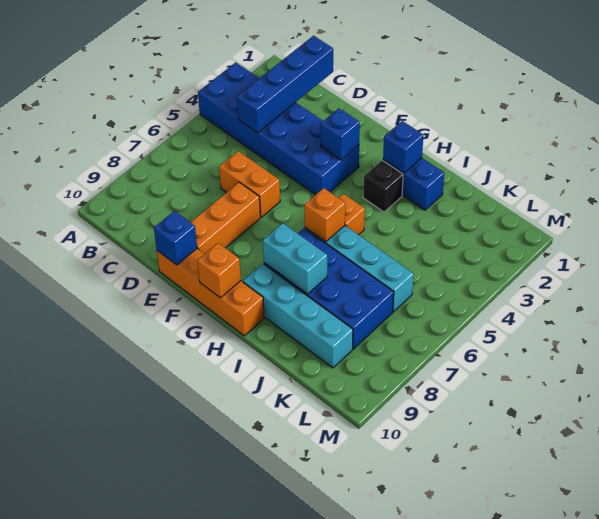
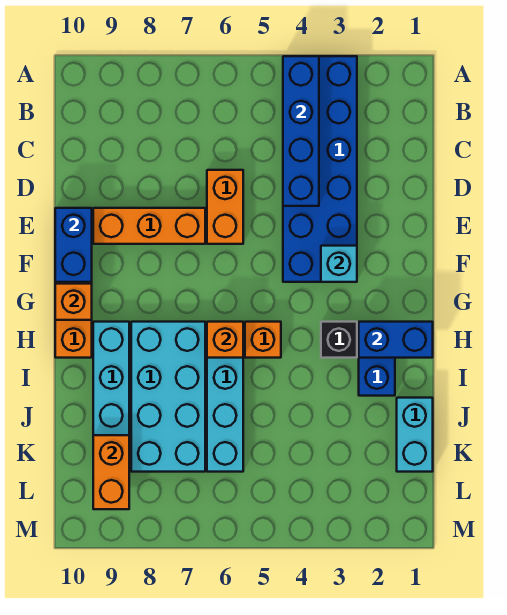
blue brick C1:C4 level 2 -> blue brick A4:D4 level 2
blue brick E10 level 2 -> blue brick E10:F10 level 2
blue brick F3 level 2 -> cyan brick F3 level 2
blue brick H2 level 2 -> blue brick H1:H2 level 2
blue brick H7:K8 level 1 -> cyan brick H7:K8 level 1
cyan brick H8:I8 level 2 -> cyan brick J1:K1 level 1
none -> orange brick K9:L9 level 2

